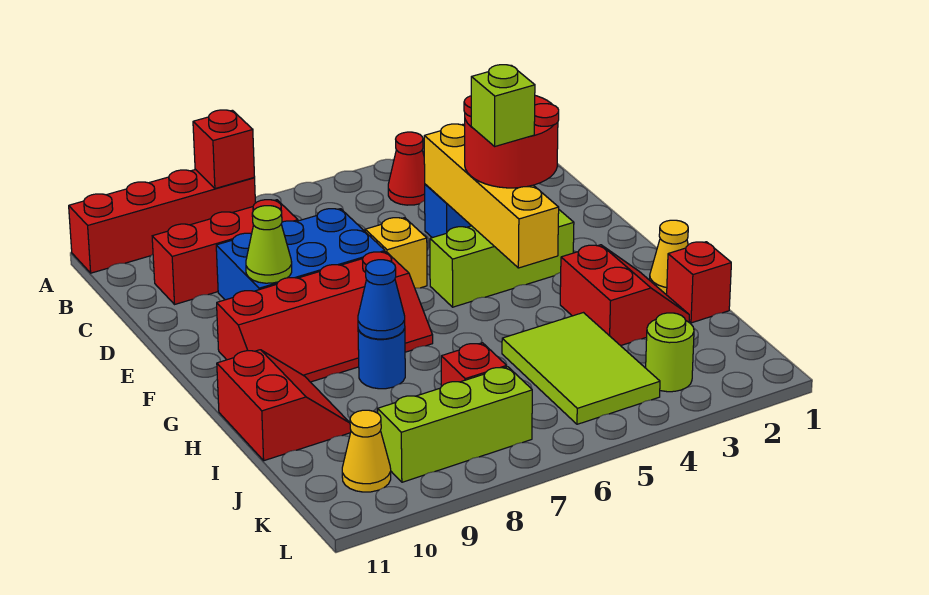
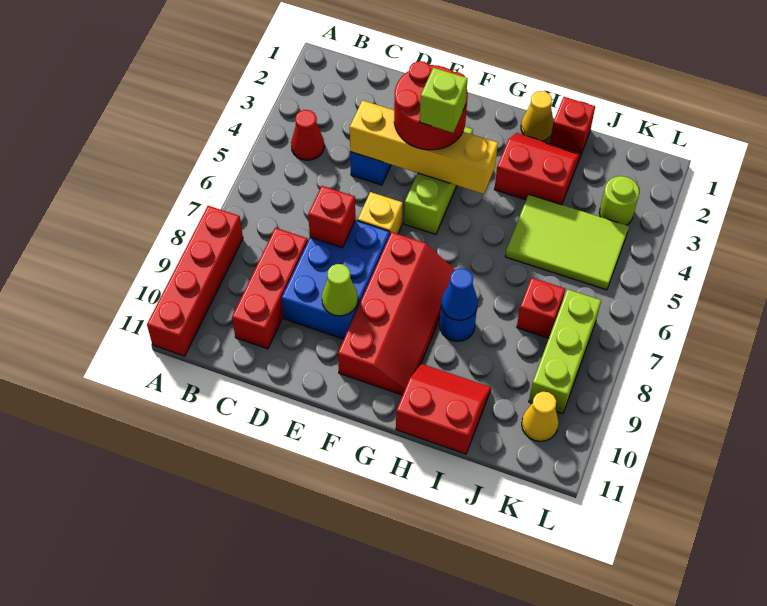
red brick A8 level 2 -> red brick D7 level 2

